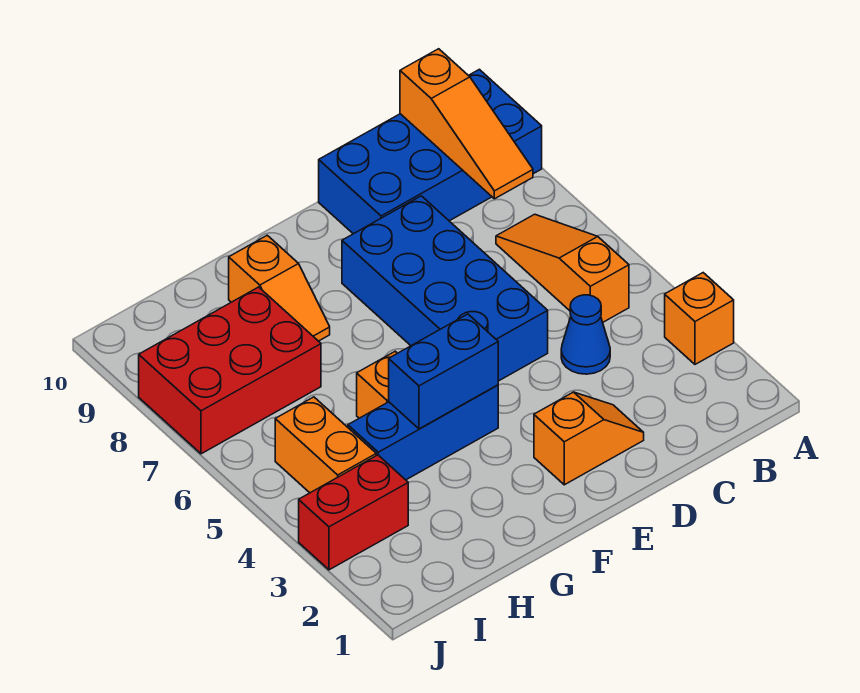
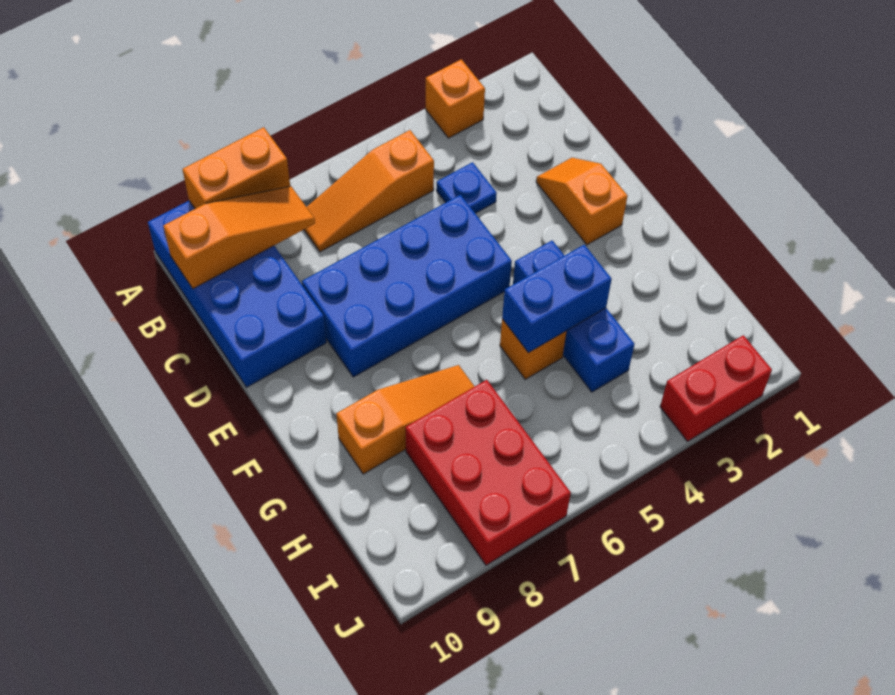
blue cone C4 level 1 -> blue plate C4 level 1
blue brick F4:G4 level 2 -> blue brick G4:G5 level 2
orange slope G8:G9 level 1 top 9 -> orange slope G7:G9 level 1 top 9
red brick I3:J3 level 1 -> red brick J2:J3 level 1
orange brick I4:I5 level 1 -> orange brick A8:A9 level 2

